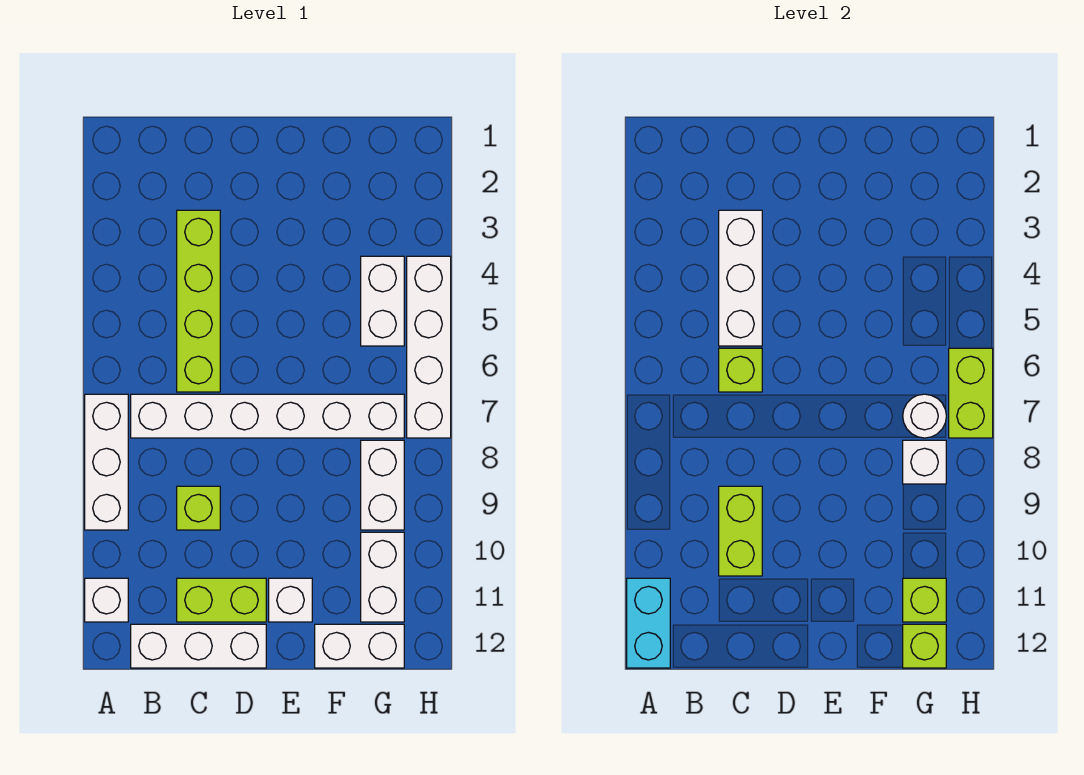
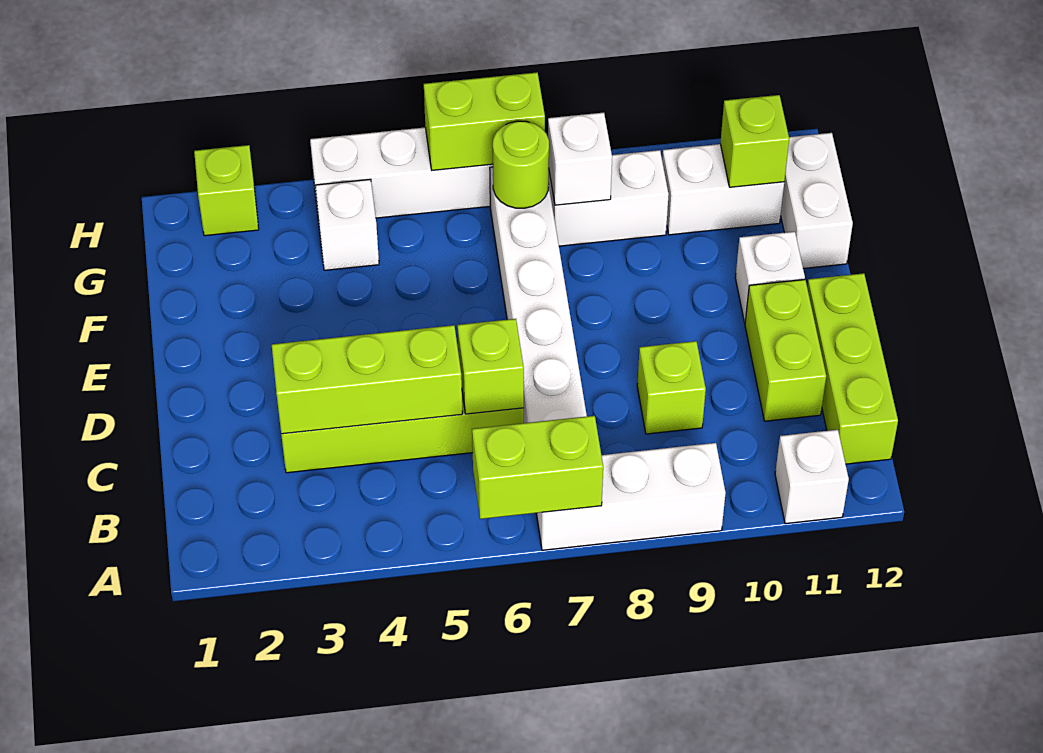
cyan brick A11:A12 level 2 -> none
white brick B12:D12 level 1 -> lime brick B12:D12 level 1
white brick C3:C5 level 2 -> lime brick C3:C5 level 2
lime brick C9:C10 level 2 -> lime brick A6:A7 level 2
white brick G4:G5 level 1 -> white brick G4 level 1
white round brick G7 level 2 -> lime round brick G7 level 2
lime brick G12 level 2 -> lime brick H2 level 1

